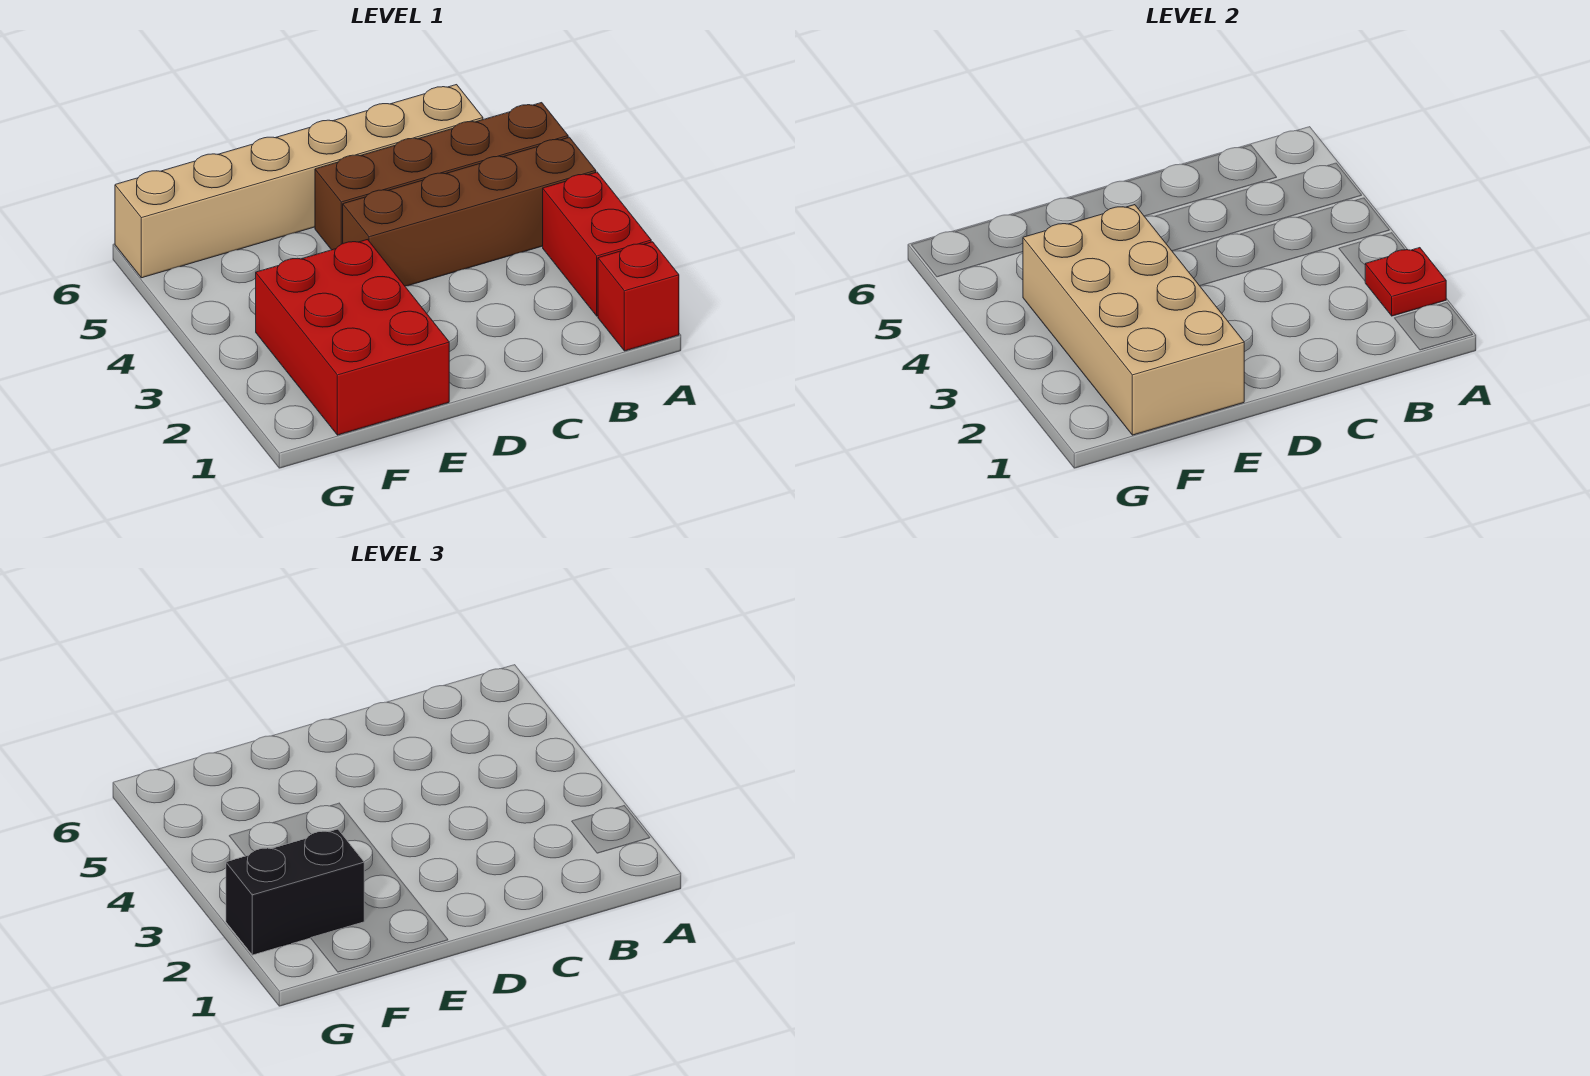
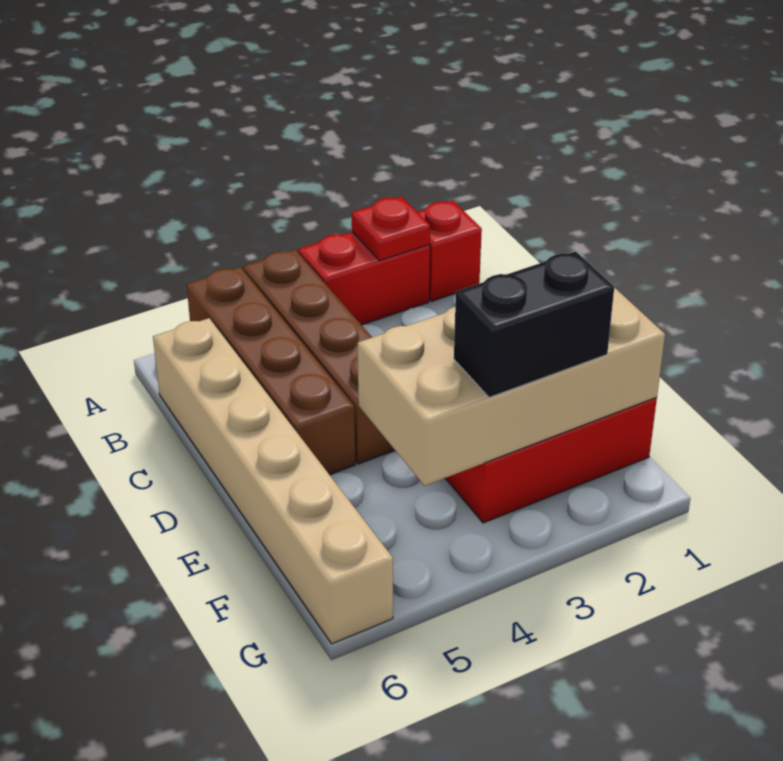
black brick F2:G2 level 3 -> black brick F2:F3 level 3

